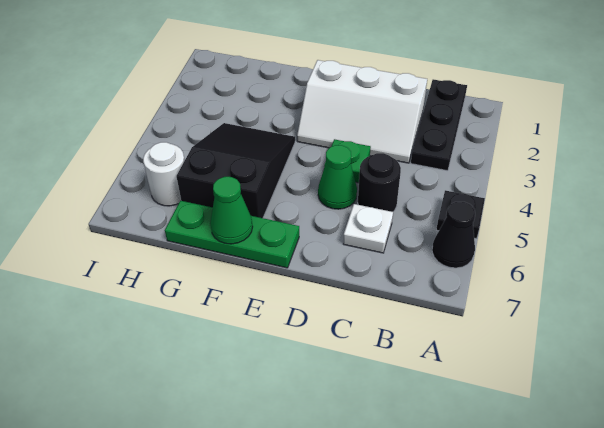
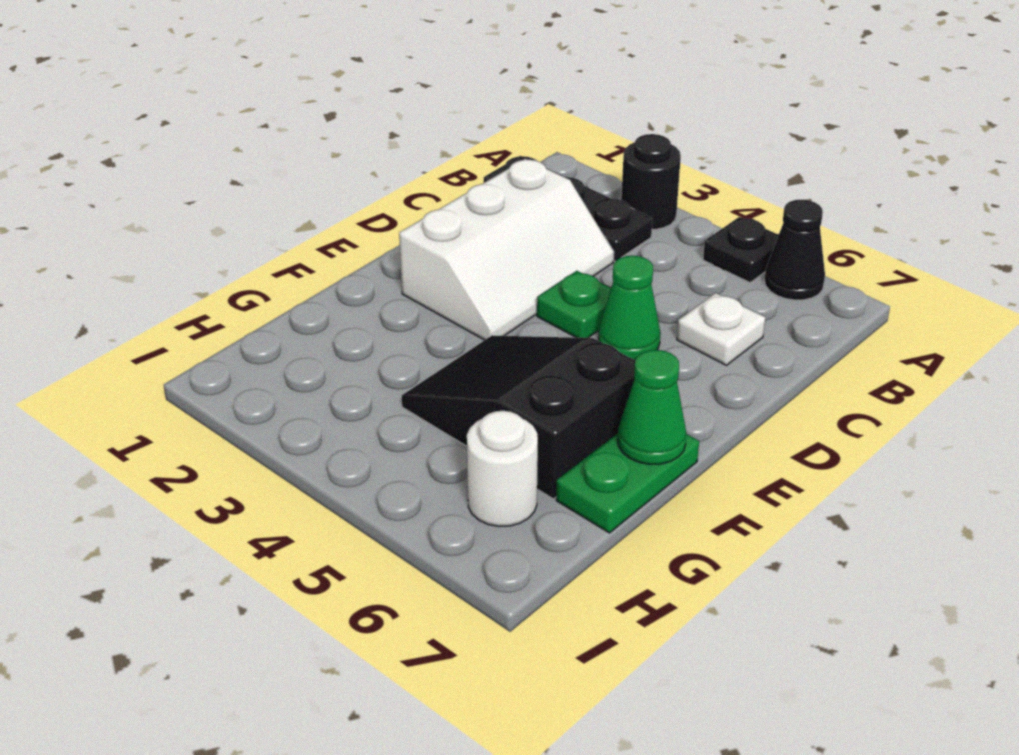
black round brick C5 level 1 -> black round brick A3 level 1
green plate E7:G7 level 1 -> green plate F7:G7 level 1

